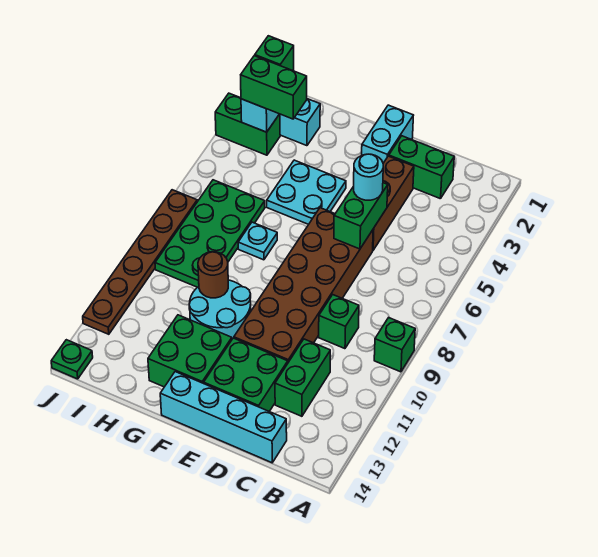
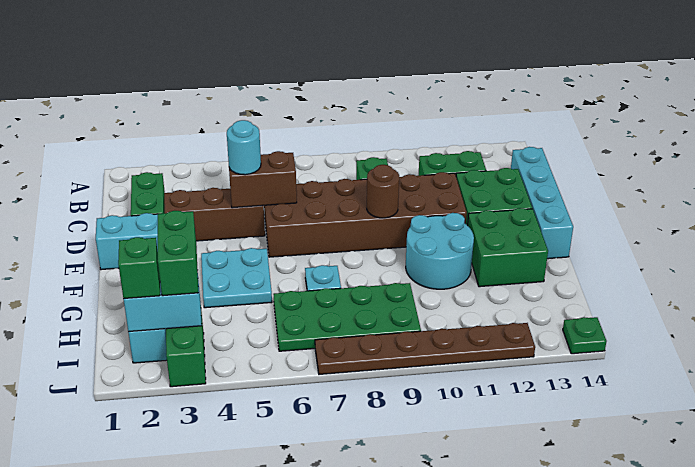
green brick A9 level 1 -> none
green brick D5:D6 level 2 -> brown brick D5:D6 level 2
brown round brick G10 level 2 -> brown round brick E9 level 2

